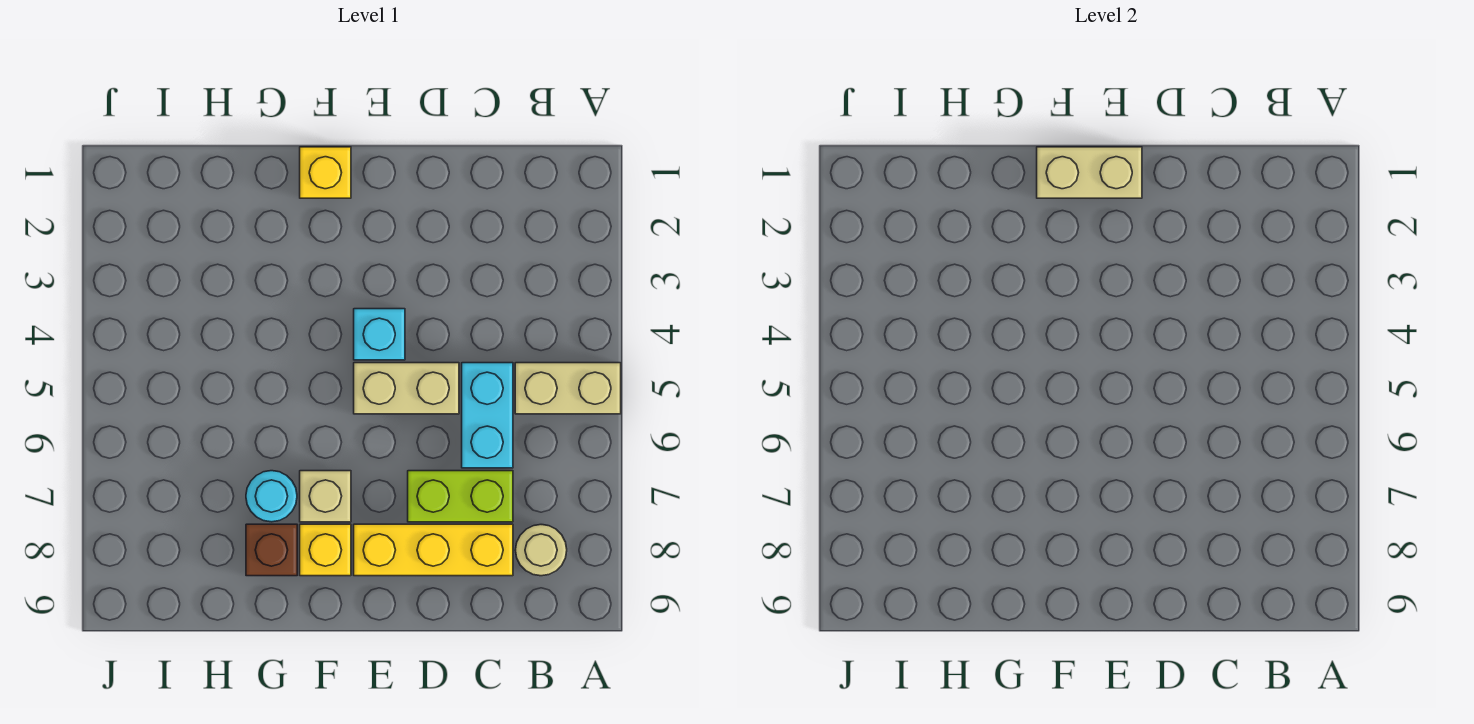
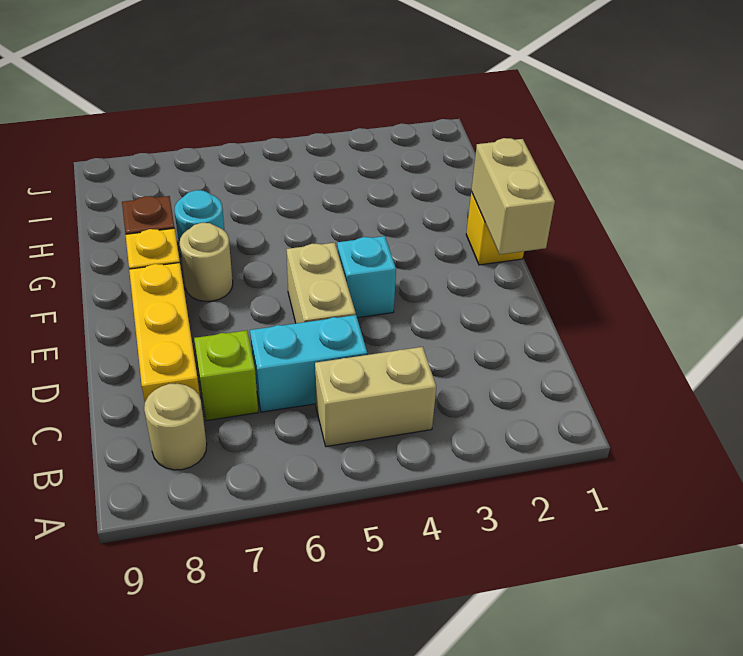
tan brick A5:B5 level 1 -> tan brick B4:B5 level 1
lime brick C7:D7 level 1 -> lime brick C7 level 1
tan brick F7 level 1 -> tan round brick F7 level 1

